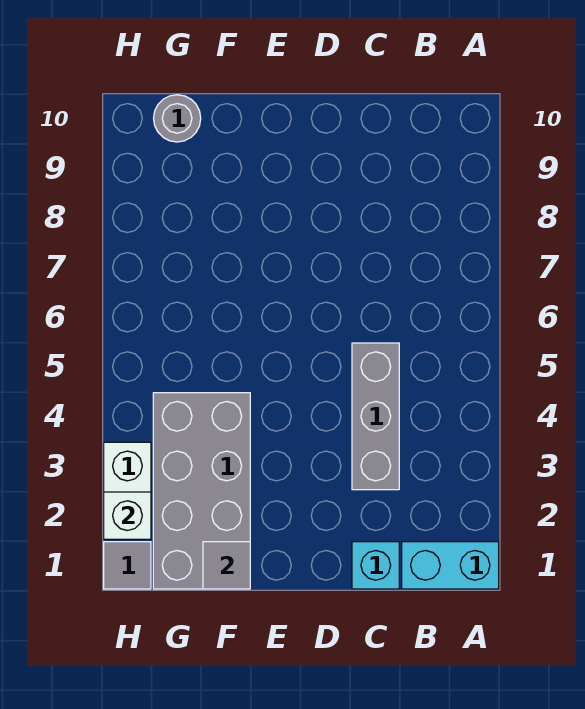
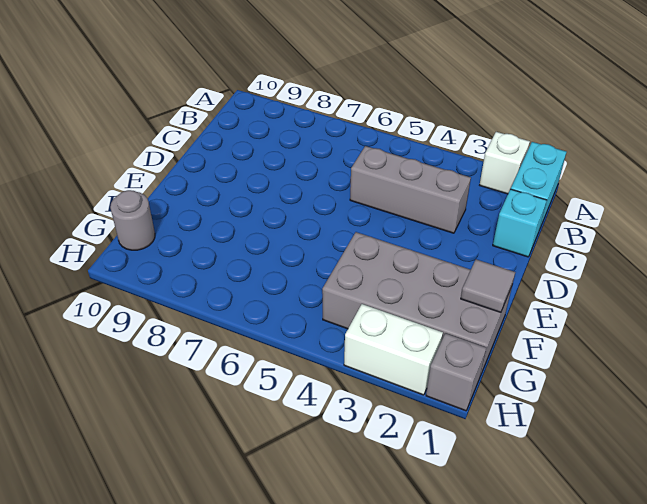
grey tile H1 level 1 -> grey brick H1 level 1
white brick H2 level 2 -> white brick A2 level 1

